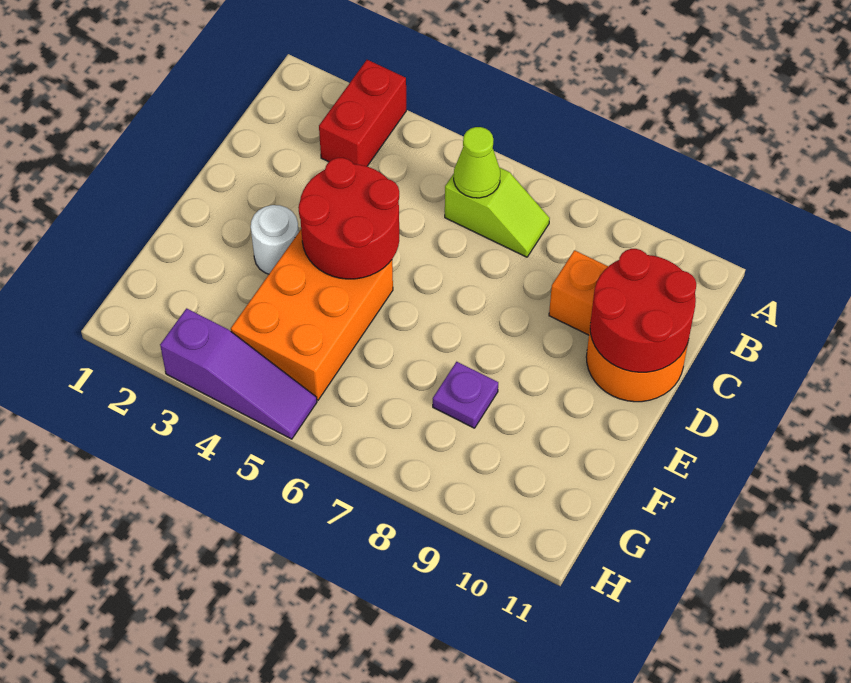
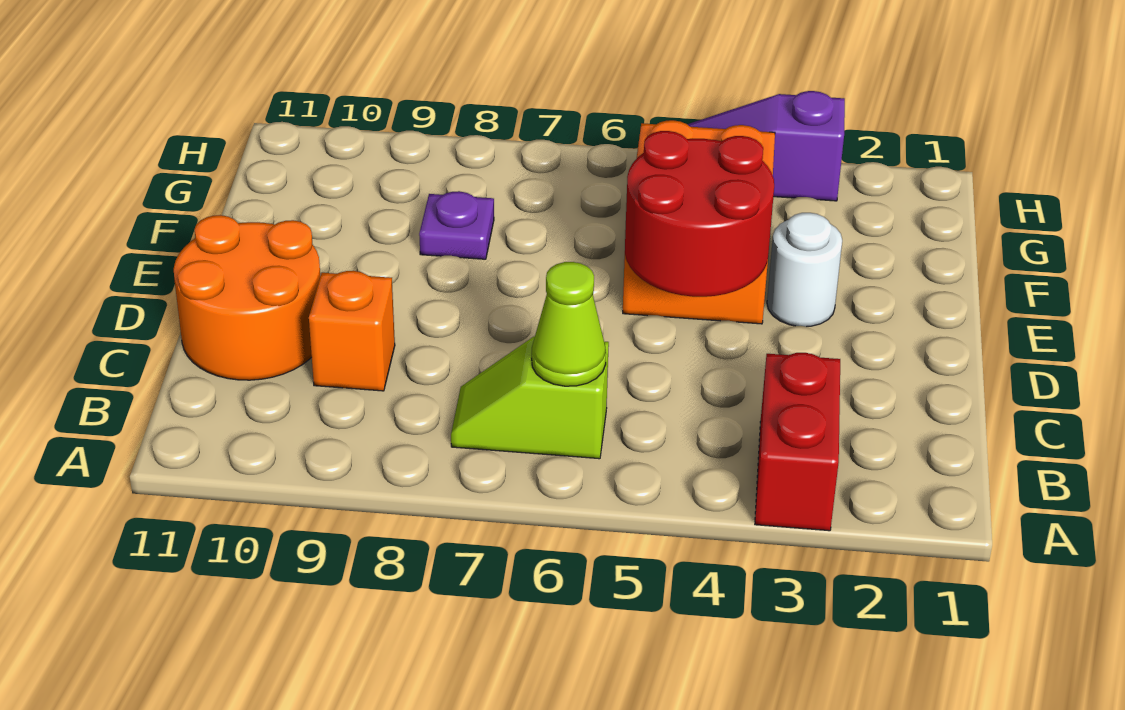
red round brick C10:D11 level 2 -> none

